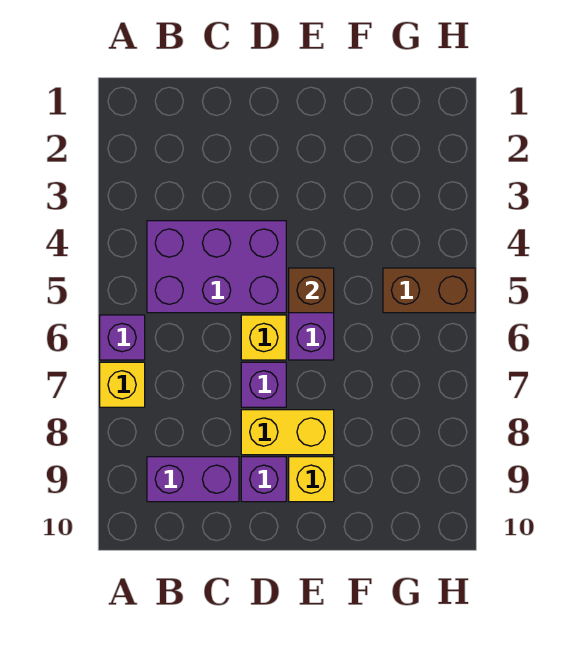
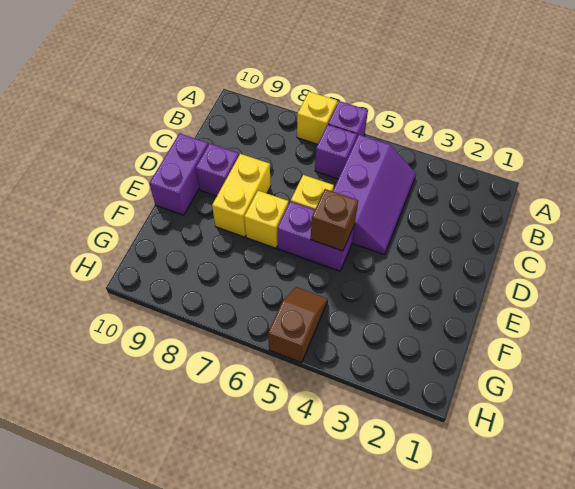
purple brick B4:D5 level 1 -> purple slope B4:D5 level 1 top 5
purple brick B9:C9 level 1 -> purple brick D10:E10 level 1
purple brick D7 level 1 -> purple brick B6 level 1
yellow brick E9 level 1 -> yellow brick E7 level 1
brown brick G5:H5 level 1 -> brown slope G5:H5 level 1 top H

